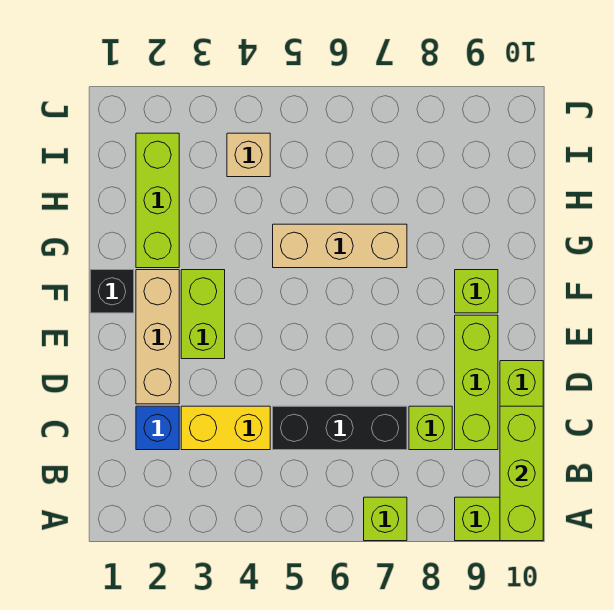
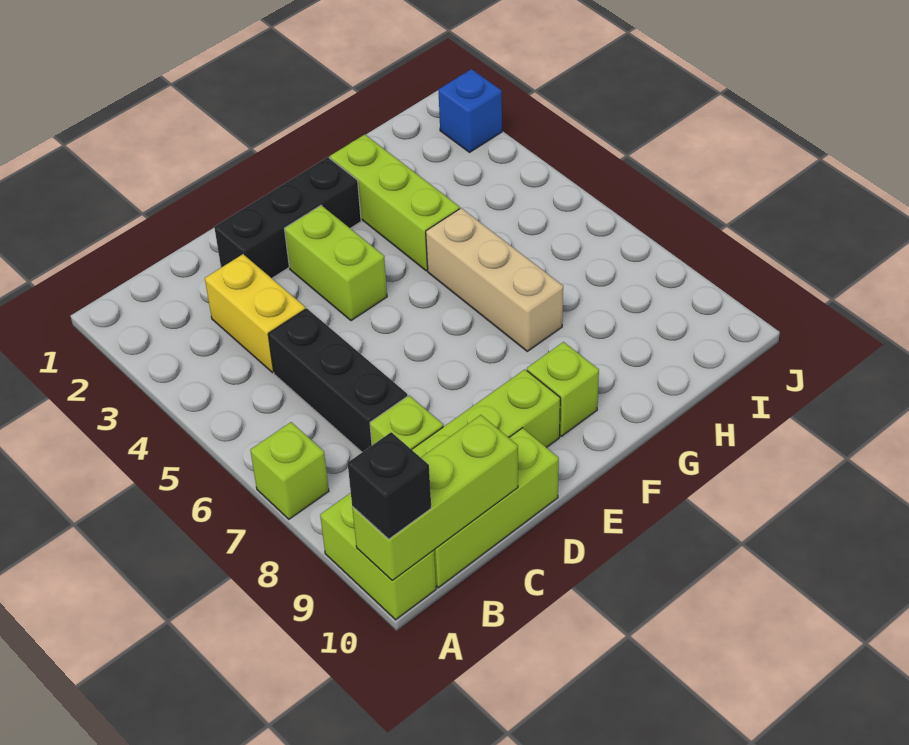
blue brick C2 level 1 -> blue brick J2 level 1
tan brick D2:F2 level 1 -> black brick D2:F2 level 1
lime brick E3:F3 level 1 -> lime brick E3:E4 level 1
black brick F1 level 1 -> black brick A10 level 3
lime brick G2:I2 level 1 -> lime brick G2:G4 level 1
tan brick I4 level 1 -> none

